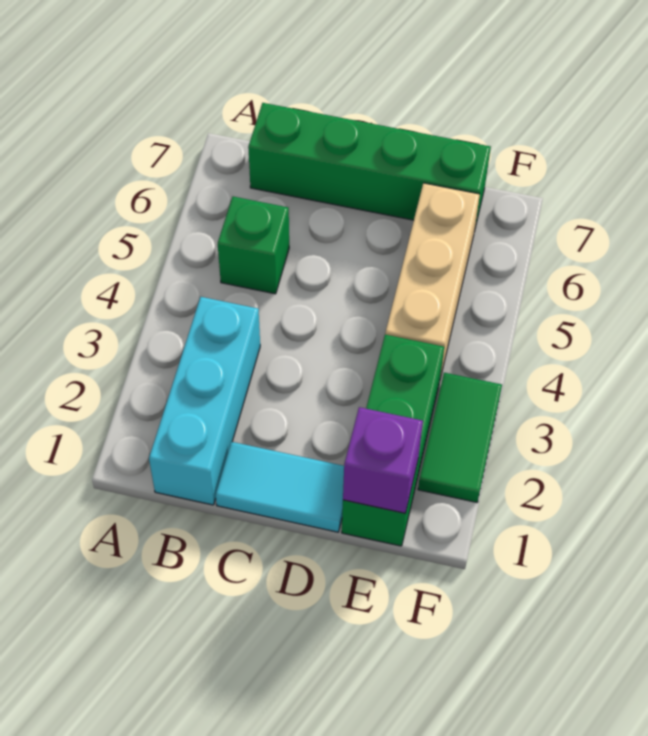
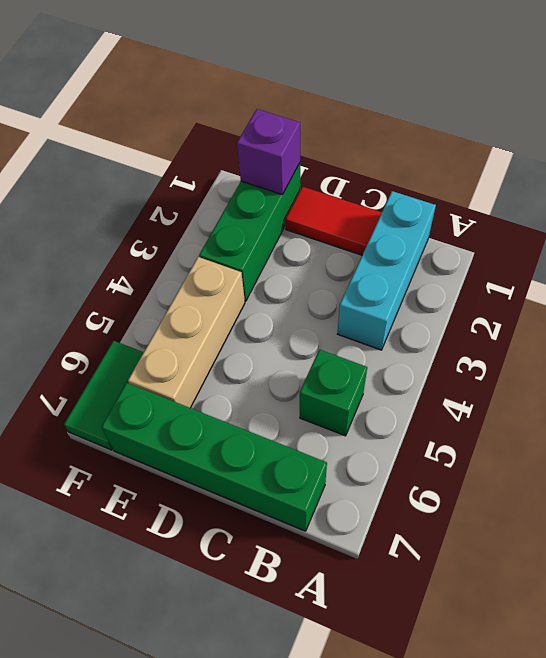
cyan tile C1:D1 level 1 -> red tile C1:D1 level 1
green tile F2:F3 level 1 -> green tile F6:F7 level 1

